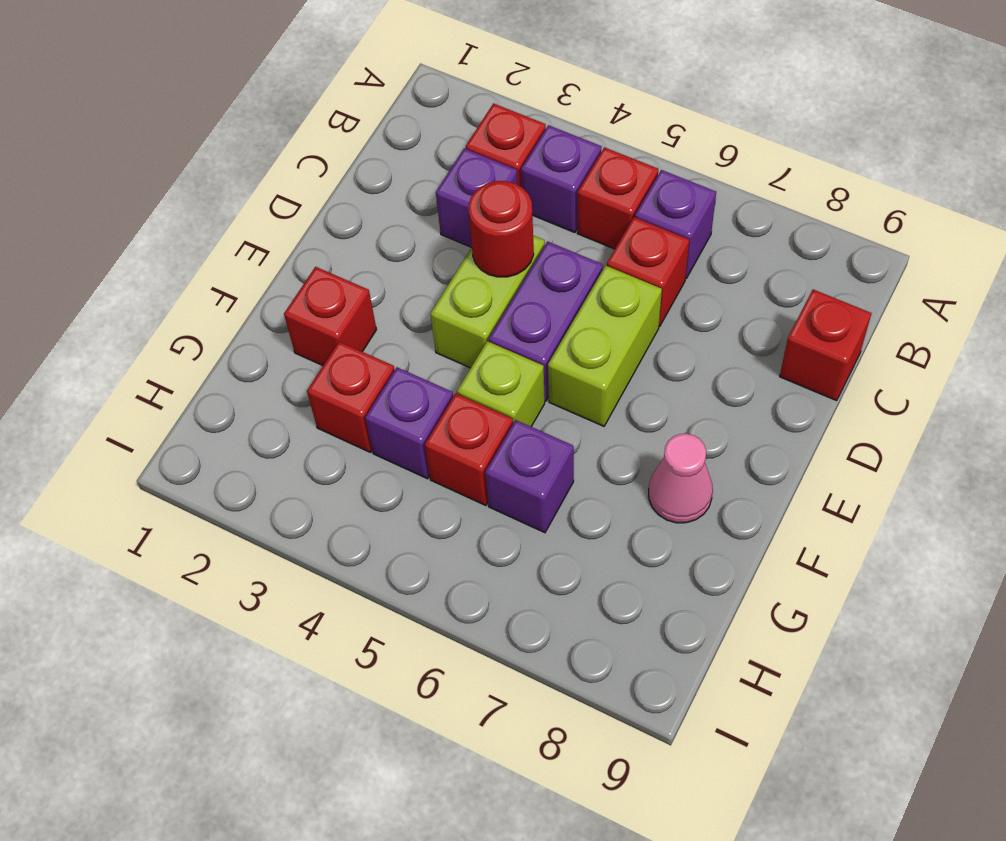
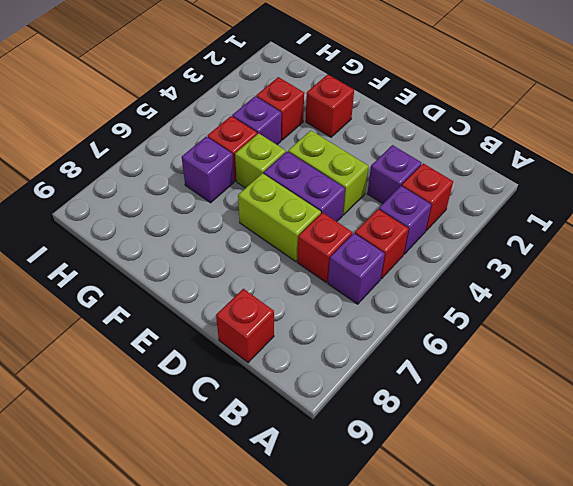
red round brick D4 level 2 -> none
pink cone F8 level 1 -> none

